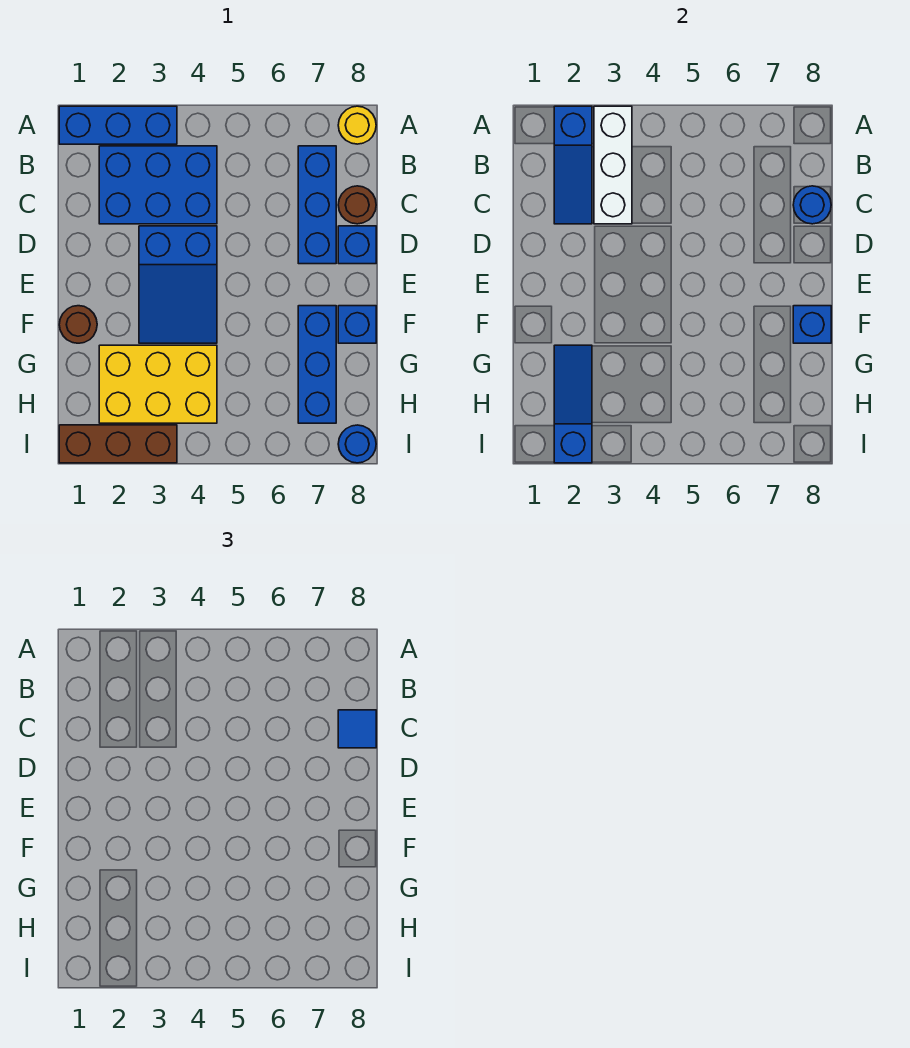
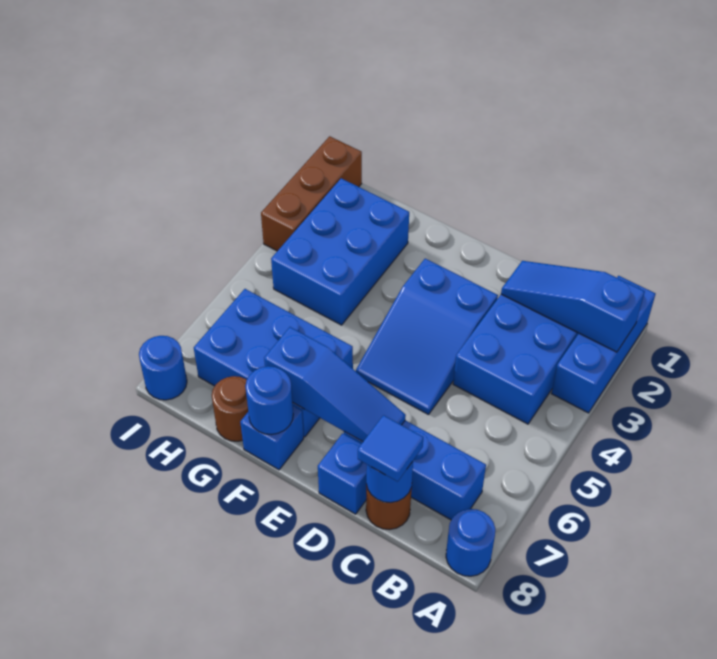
white brick A3:C3 level 2 -> none
yellow round brick A8 level 1 -> blue round brick A8 level 1
blue slope D3:F4 level 1 top D -> blue slope D3:E5 level 1 top 3
brown round brick F1 level 1 -> brown round brick G8 level 1
blue brick F7:H7 level 1 -> blue brick F6:H7 level 1
blue brick F8 level 2 -> blue round brick F8 level 2
yellow brick G2:H4 level 1 -> blue brick G2:H4 level 1
blue slope G2:I2 level 2 top I -> blue slope D7:F7 level 2 top F

